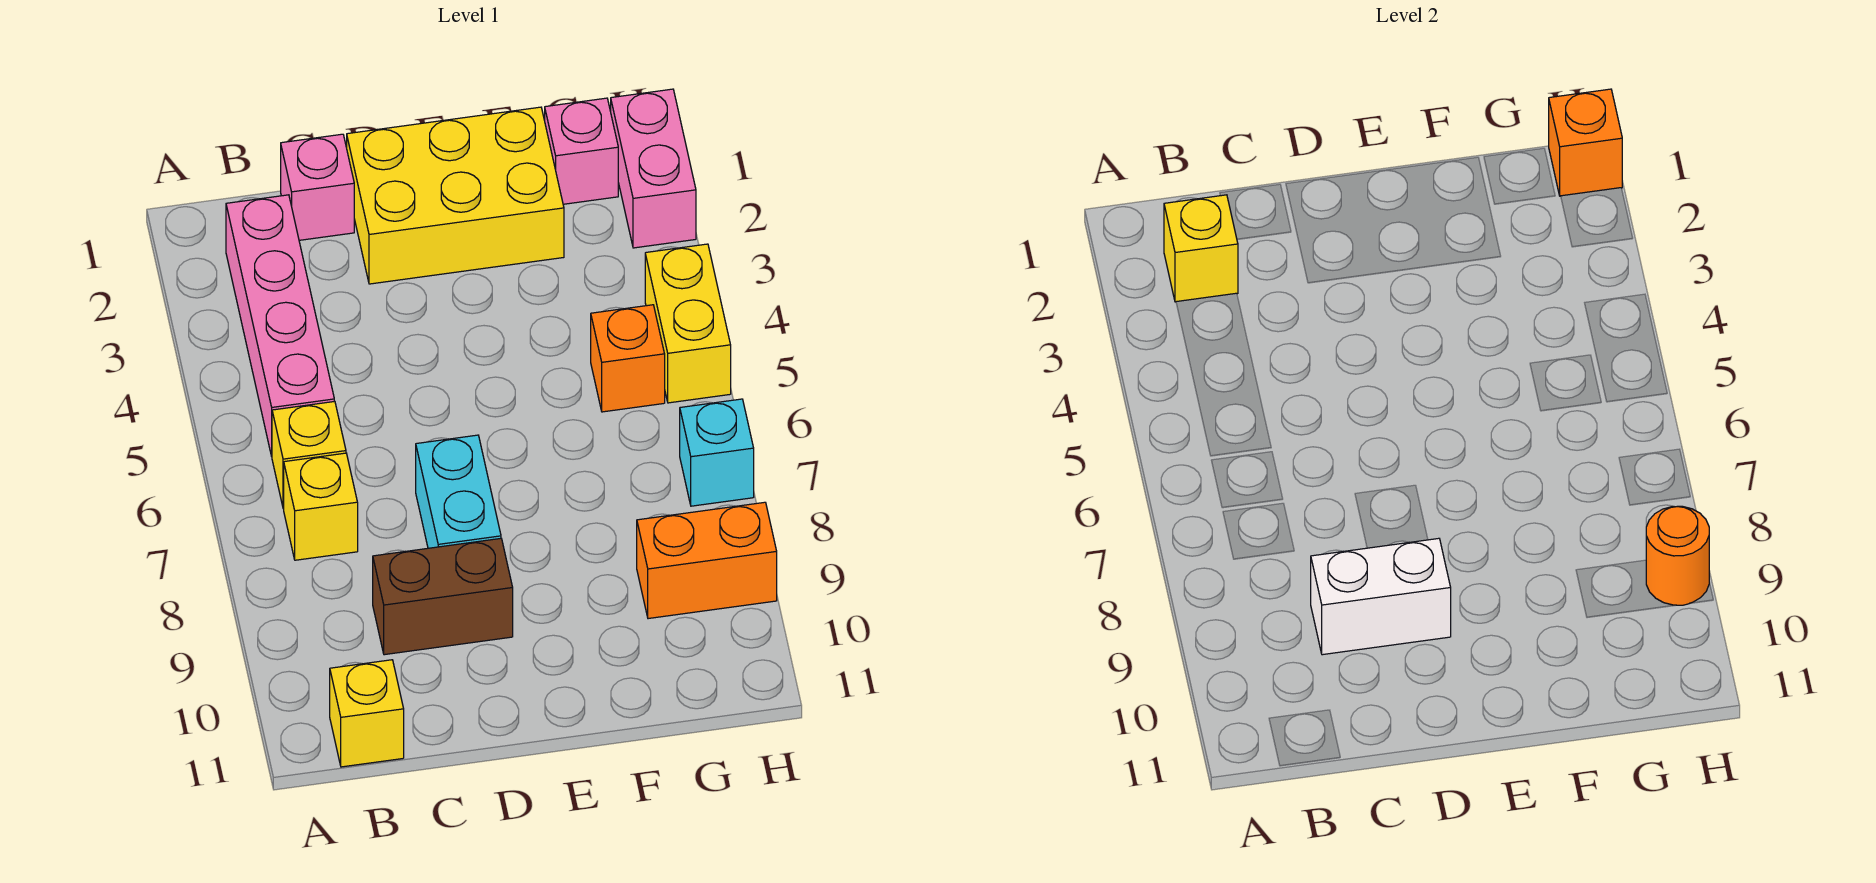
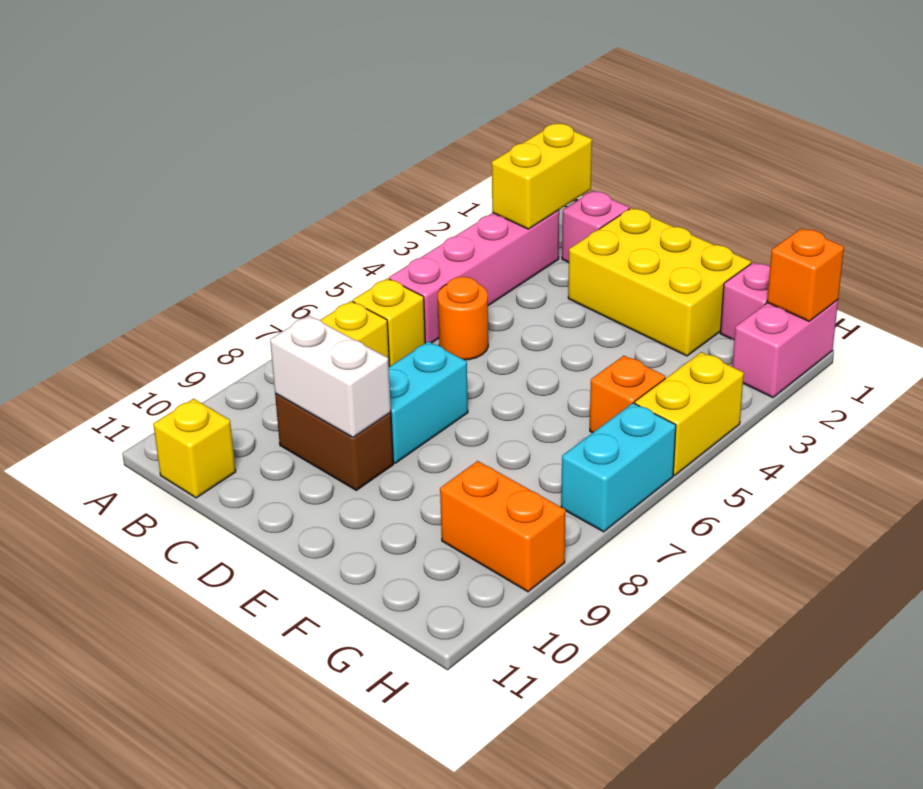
yellow brick B2 level 2 -> yellow brick B1:B2 level 2
cyan brick H7 level 1 -> cyan brick H6:H7 level 1
orange round brick H9 level 2 -> orange round brick C5 level 1

